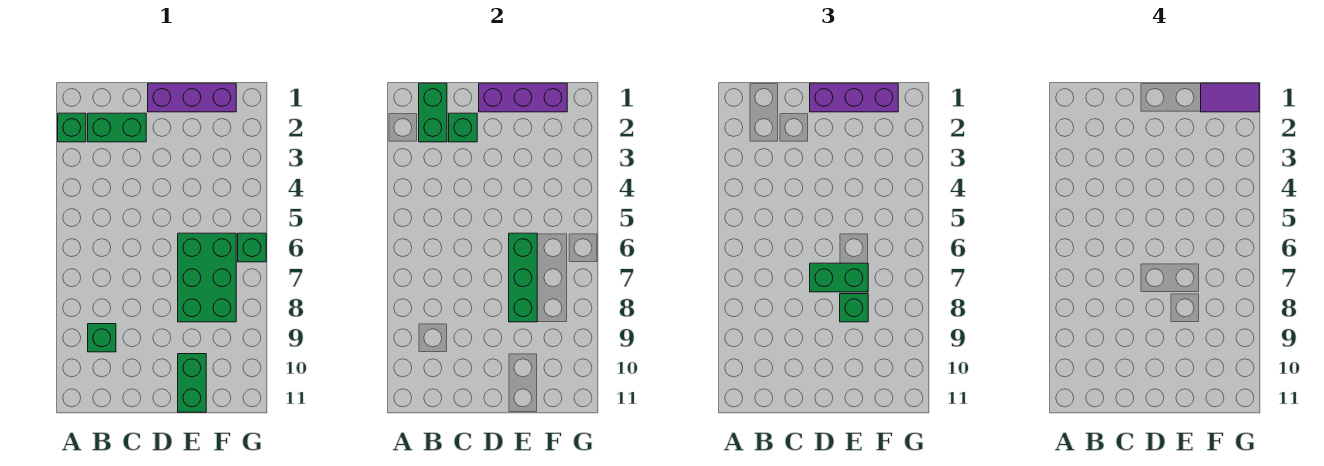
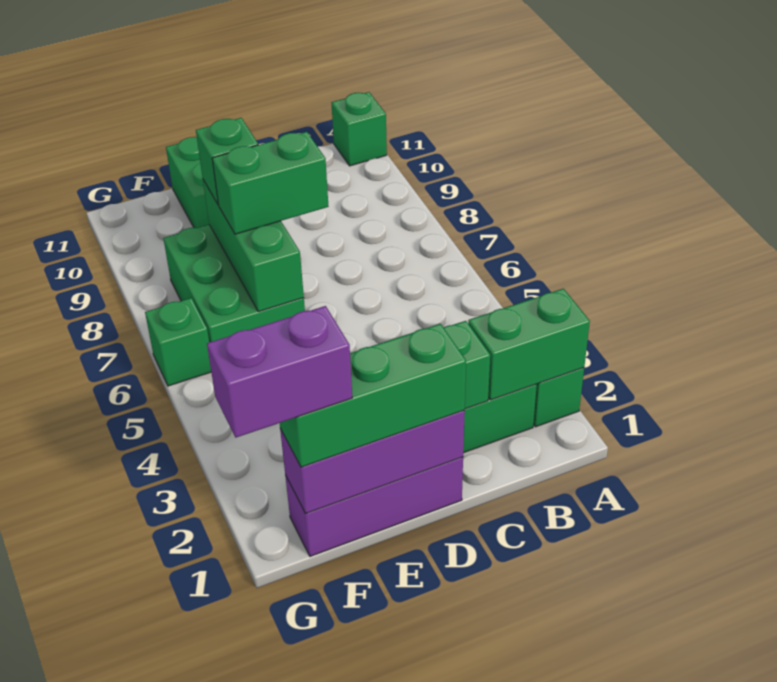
green brick B1:B2 level 2 -> green brick A2:B2 level 2
green brick B9 level 1 -> green brick A11 level 1
purple brick D1:F1 level 3 -> green brick D1:F1 level 3
purple tile F1:G1 level 4 -> purple brick F1:G1 level 4

